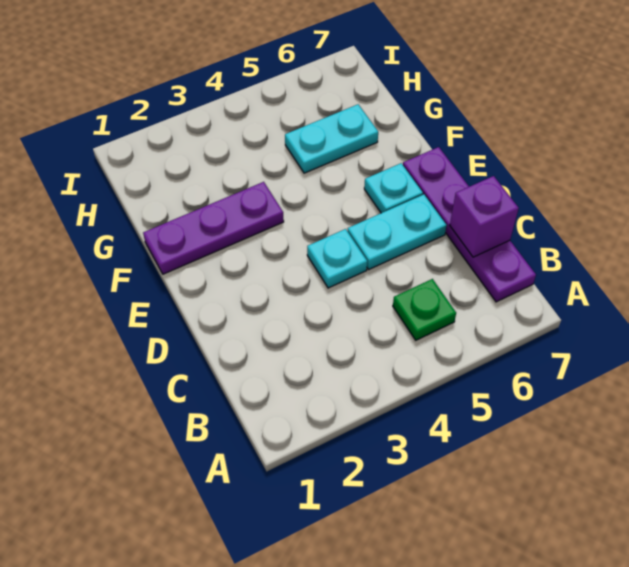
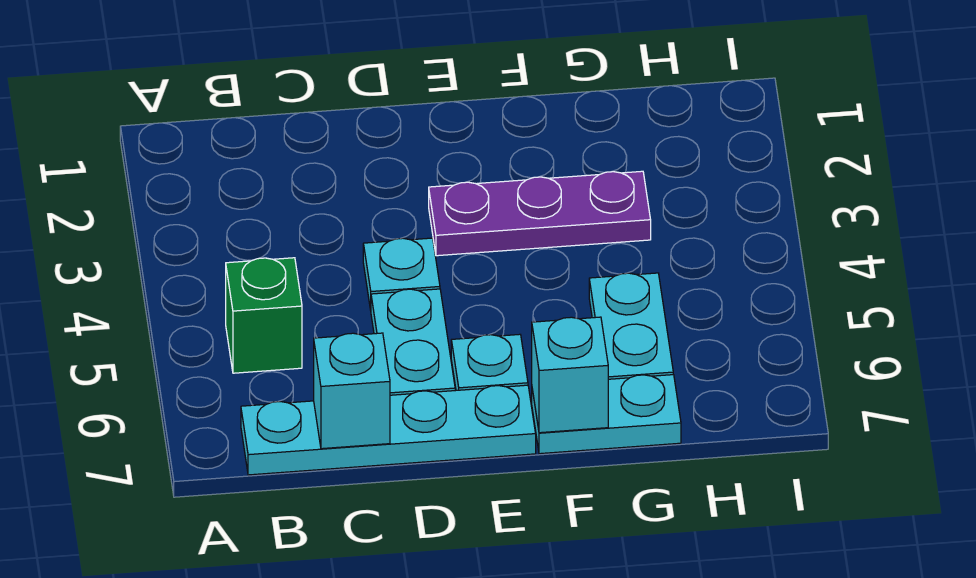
green plate B5 level 1 -> green brick B5 level 1
purple plate B7:E7 level 1 -> cyan plate B7:E7 level 1
purple brick C7 level 2 -> cyan brick C7 level 2
purple plate F1:F3 level 1 -> purple plate E3:G3 level 1
none -> cyan plate F7:G7 level 1
none -> cyan brick F7 level 2

